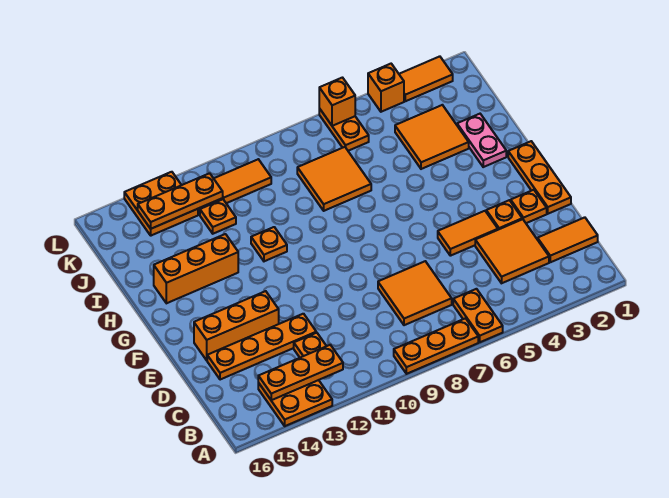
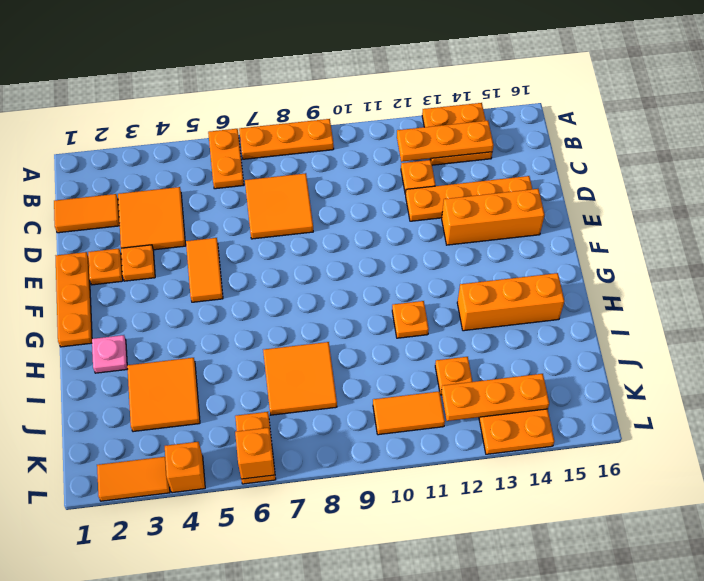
orange tile E4:E5 level 1 -> orange tile E5:F5 level 1
pink plate H2:I2 level 1 -> pink plate H2 level 1

